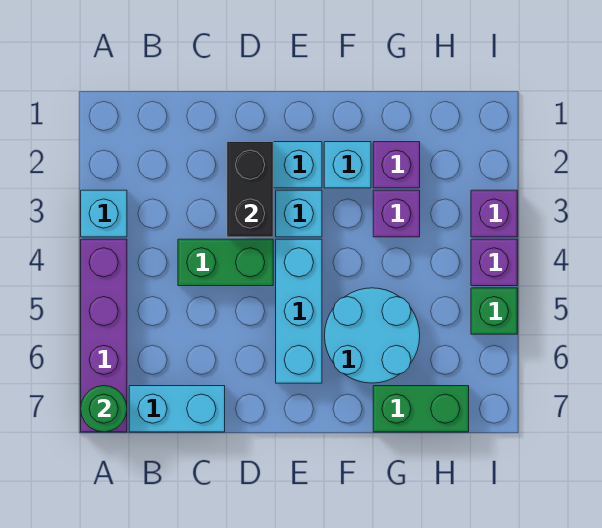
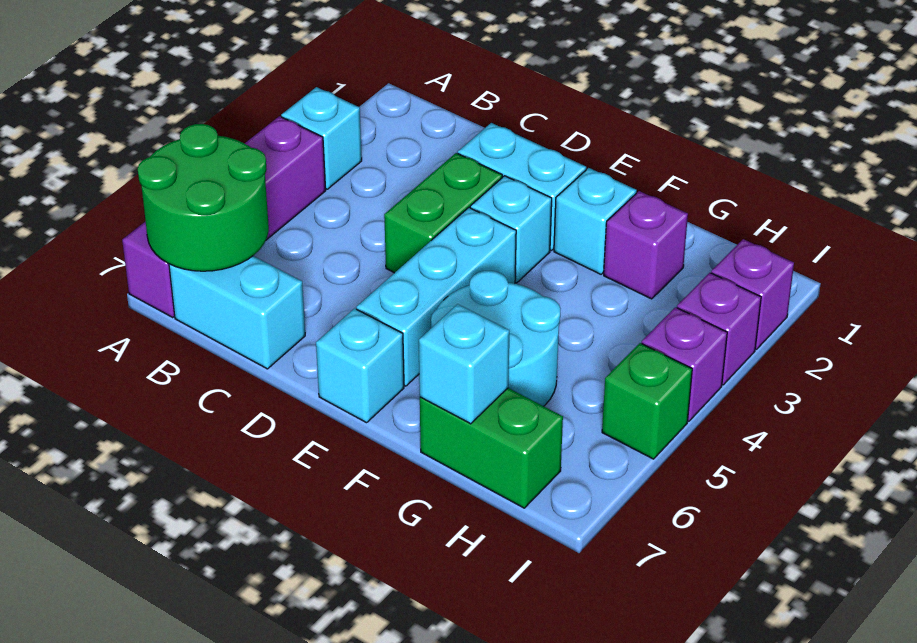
green round brick A7 level 2 -> green round brick A6:B7 level 2
green brick C4:D4 level 1 -> green brick D3:D4 level 1
black brick D2:D3 level 2 -> none
none -> cyan brick E7 level 1
purple brick G3 level 1 -> purple brick I2 level 1
none -> cyan brick G7 level 2

